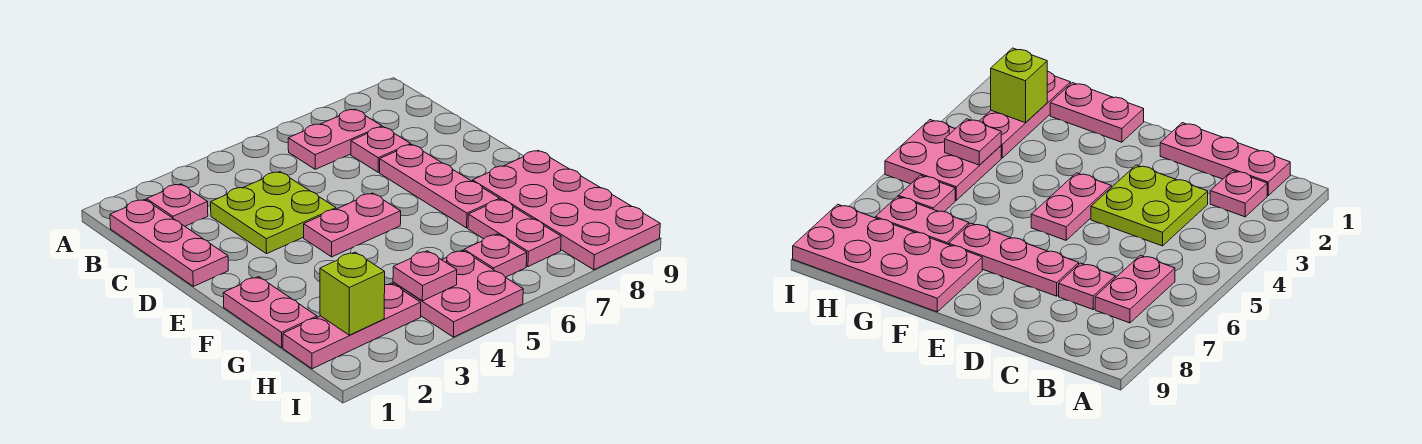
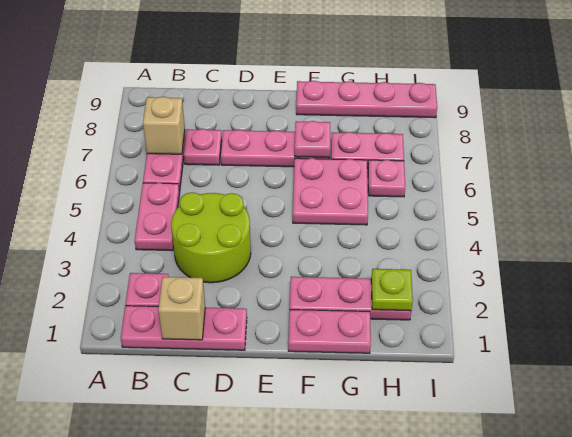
none -> tan brick B7 level 2
none -> tan brick C1 level 2
lime plate C3:D4 level 1 -> lime round brick C3:D4 level 1
pink plate E4:E5 level 1 -> pink plate B4:B5 level 1
pink plate F8:I9 level 1 -> pink plate F9:I9 level 1
pink plate H1:H3 level 1 -> pink plate F2:H2 level 1
lime brick H2 level 2 -> lime plate H2 level 2
pink plate H4:I5 level 1 -> pink plate F5:G6 level 1
pink plate H4 level 2 -> pink plate F7 level 2

